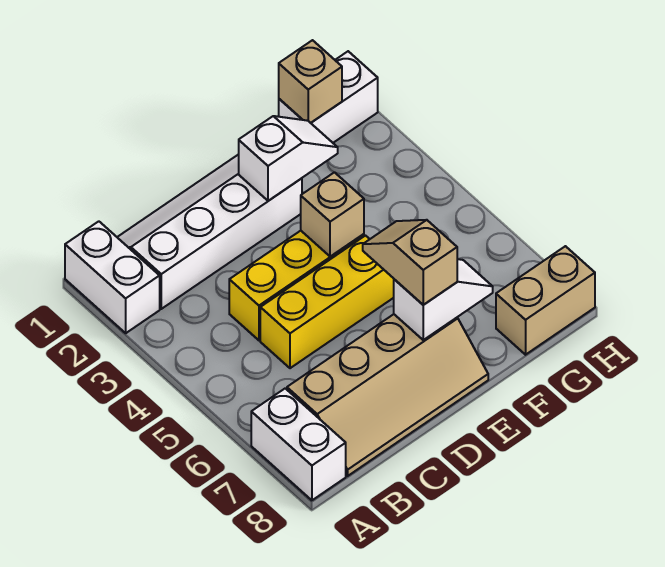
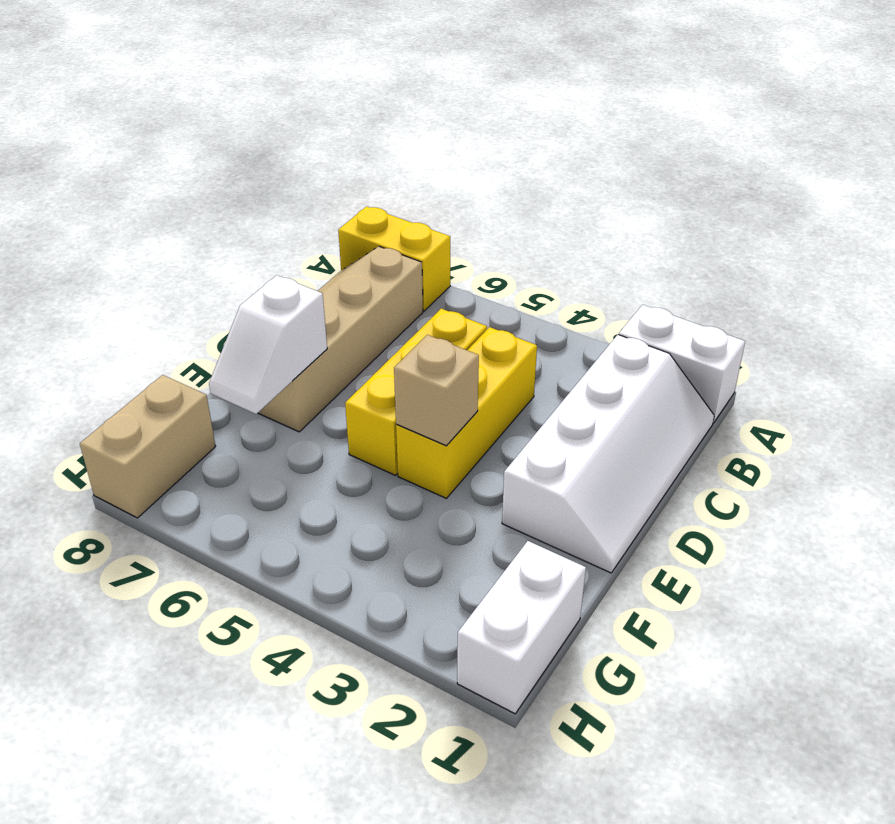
white brick A7:A8 level 1 -> yellow brick A7:A8 level 1
white slope E2:F2 level 2 top E -> none
tan slope E6:E7 level 3 top 7 -> none
tan brick G1 level 2 -> none

